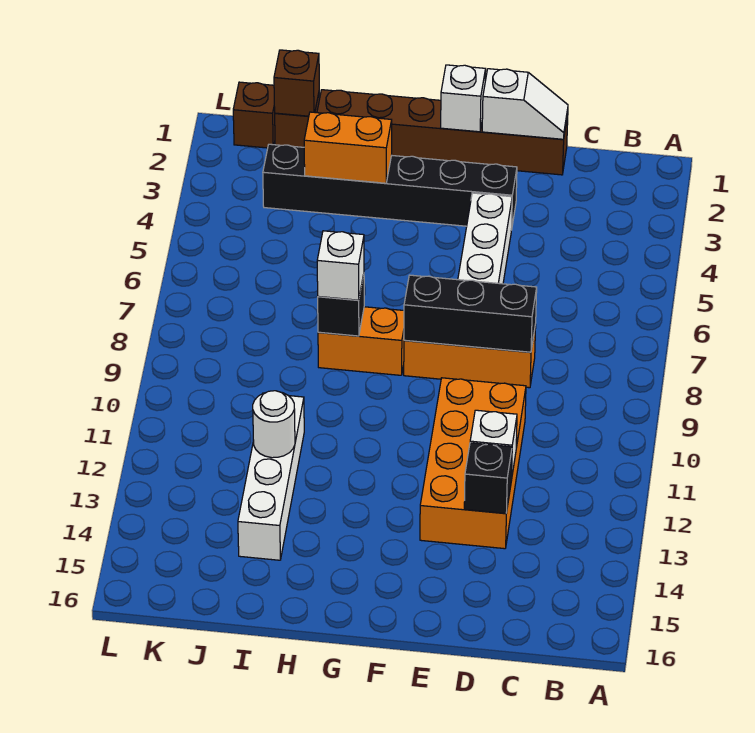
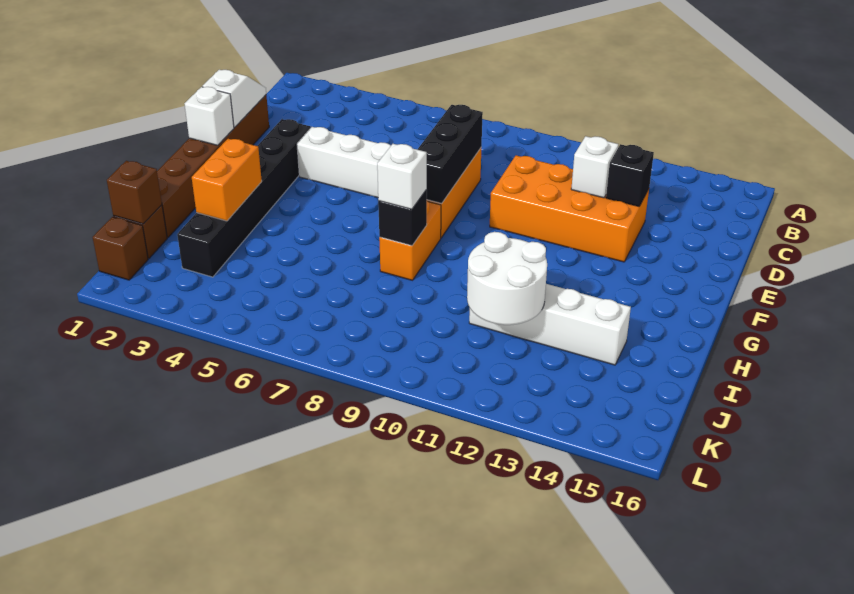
white round brick I12 level 2 -> white round brick I11:J12 level 2

